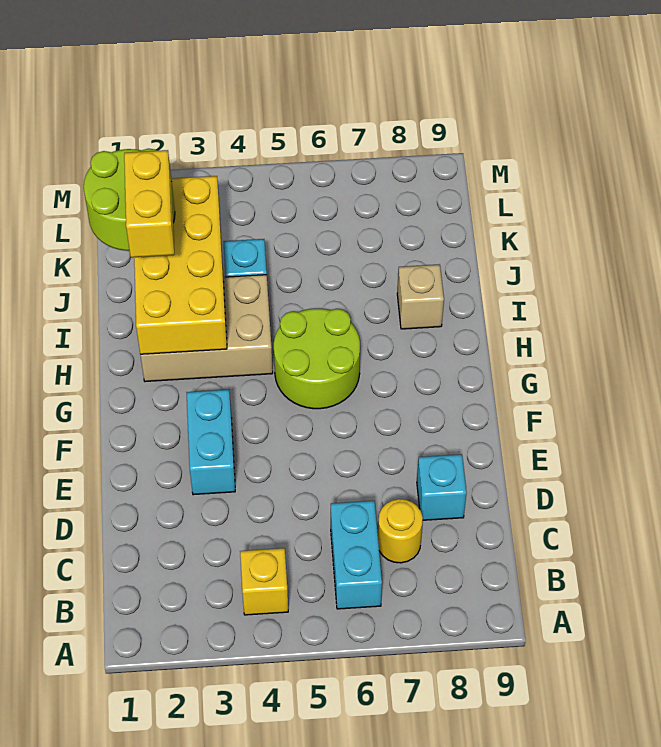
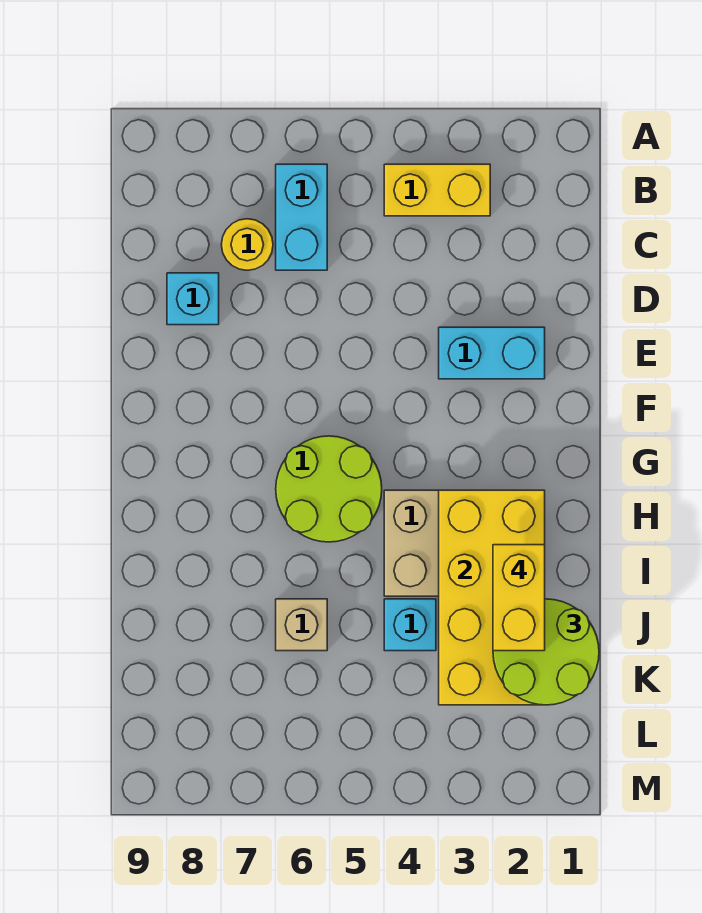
yellow brick B4 level 1 -> yellow brick B3:B4 level 1
cyan brick E3:F3 level 1 -> cyan brick E2:E3 level 1
tan brick I8 level 1 -> tan brick J6 level 1

